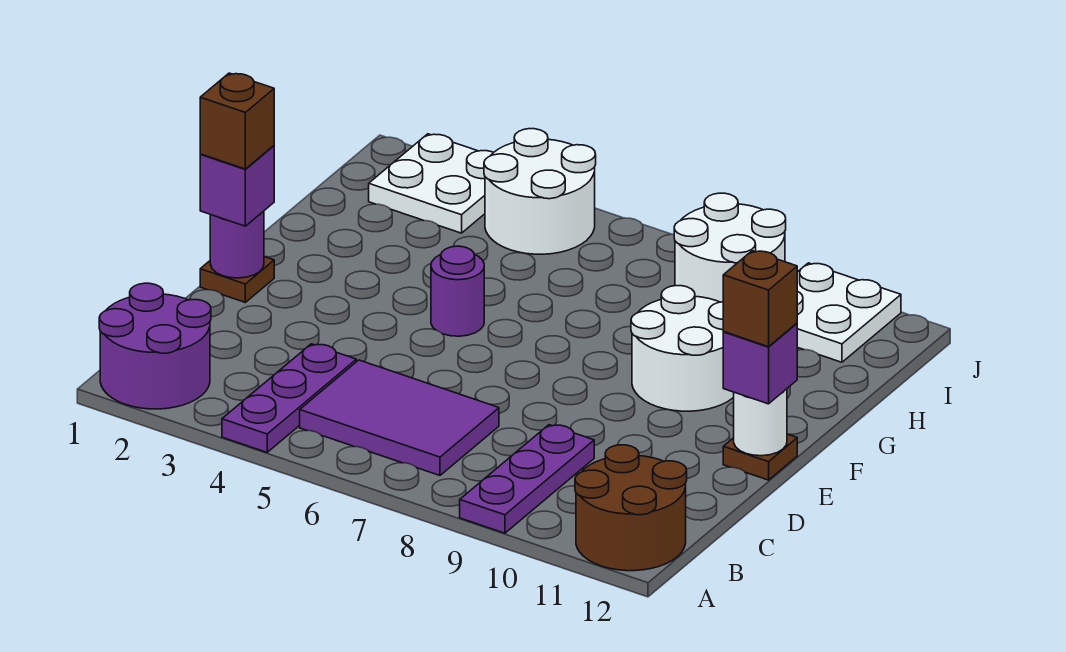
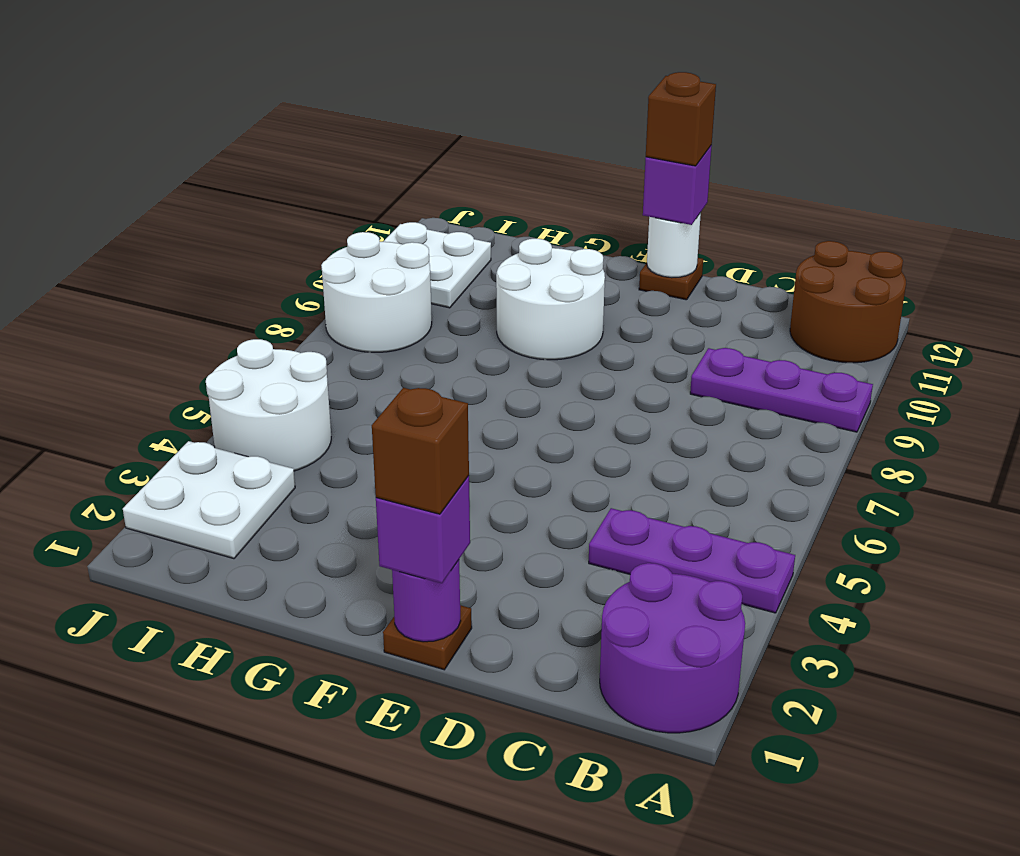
purple tile B5:C7 level 1 -> none
purple round brick F5 level 1 -> none

